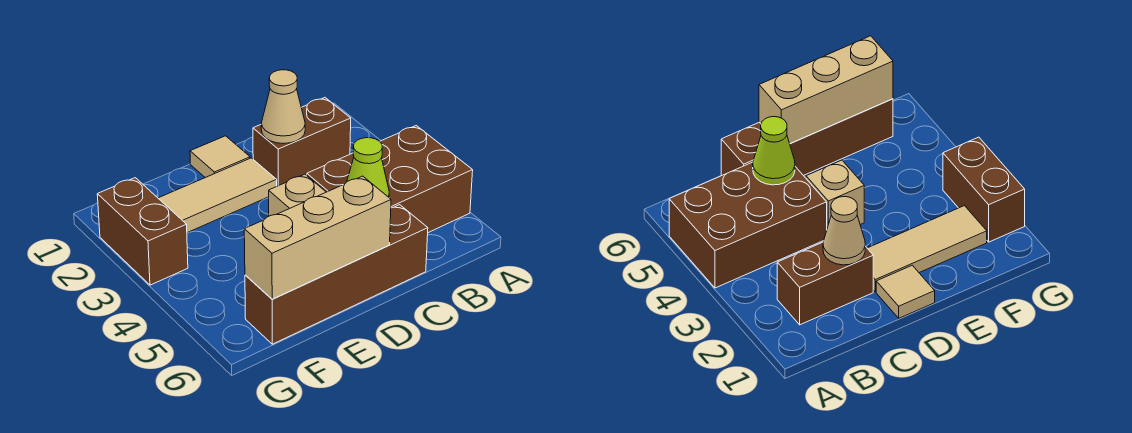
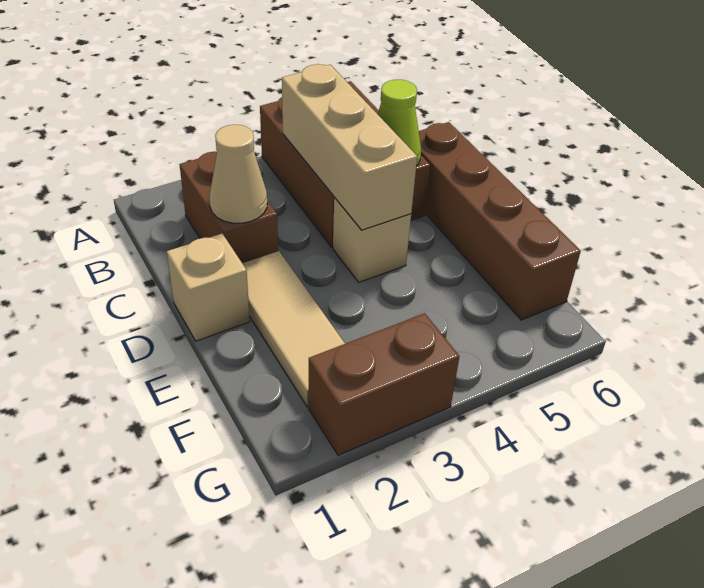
tan tile D1 level 1 -> tan brick D1 level 1
tan brick D6:F6 level 2 -> tan brick B4:D4 level 2

